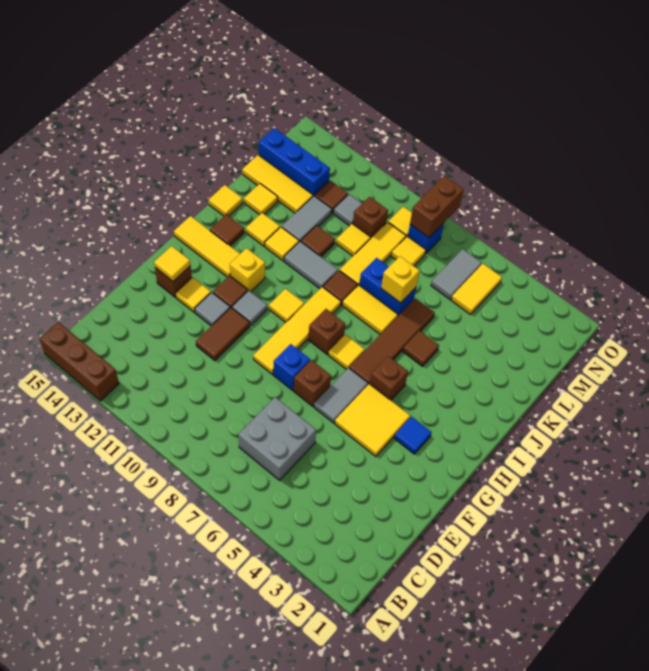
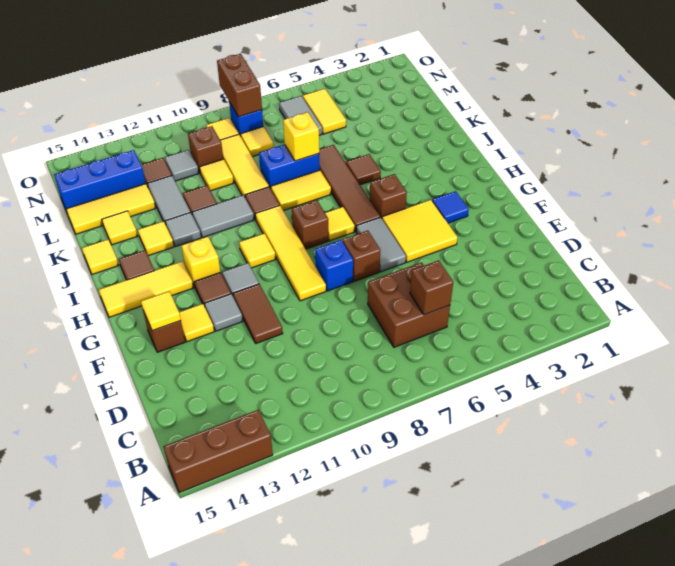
grey brick C6:D7 level 1 -> brown brick C6:D7 level 1
none -> brown brick C6 level 2
yellow tile J12 level 1 -> grey tile J12 level 1

